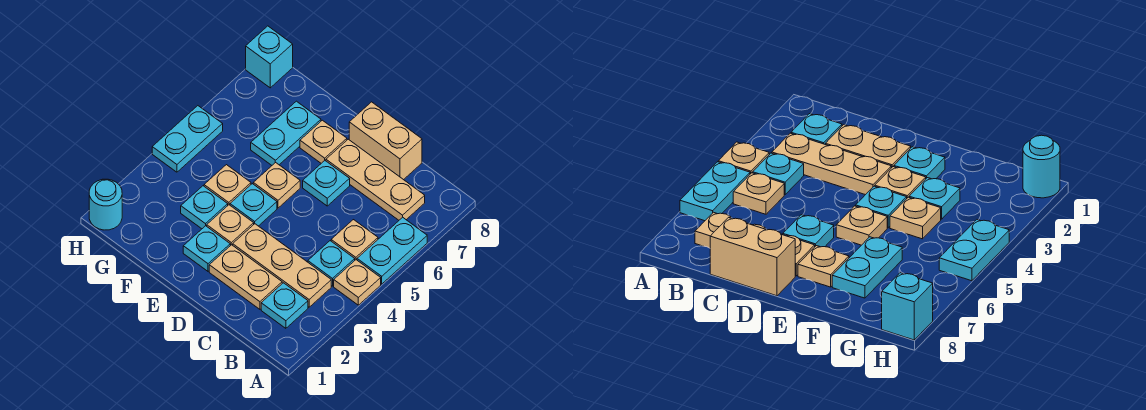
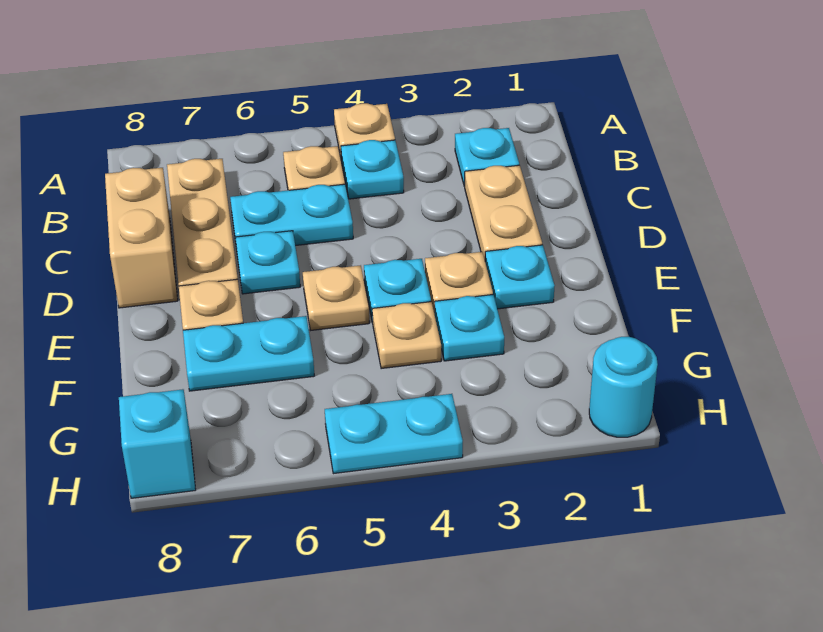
cyan plate A5:A6 level 1 -> cyan plate C5:C6 level 1
tan plate B3:D3 level 1 -> none

